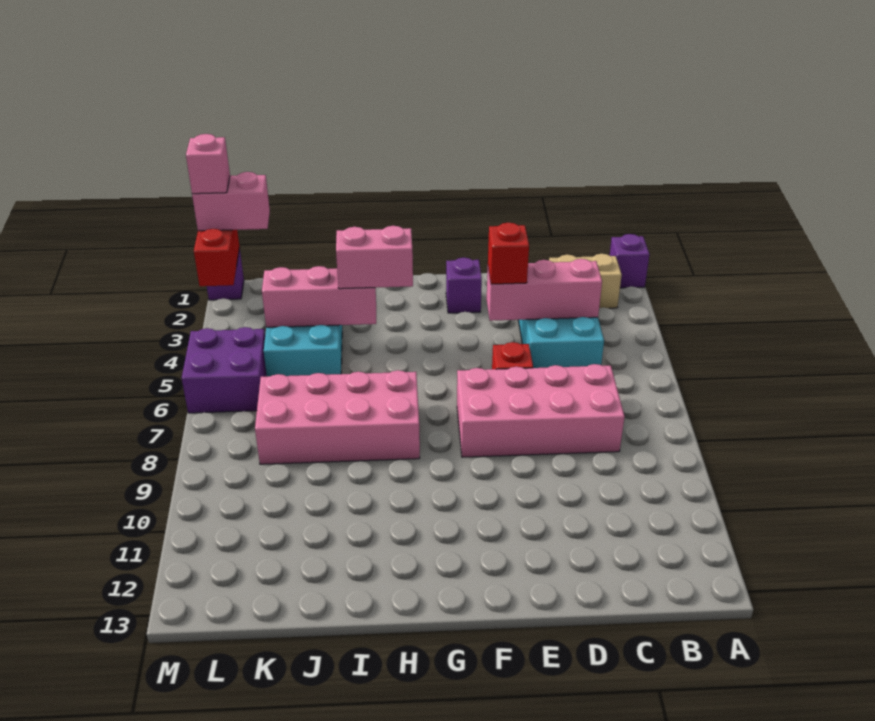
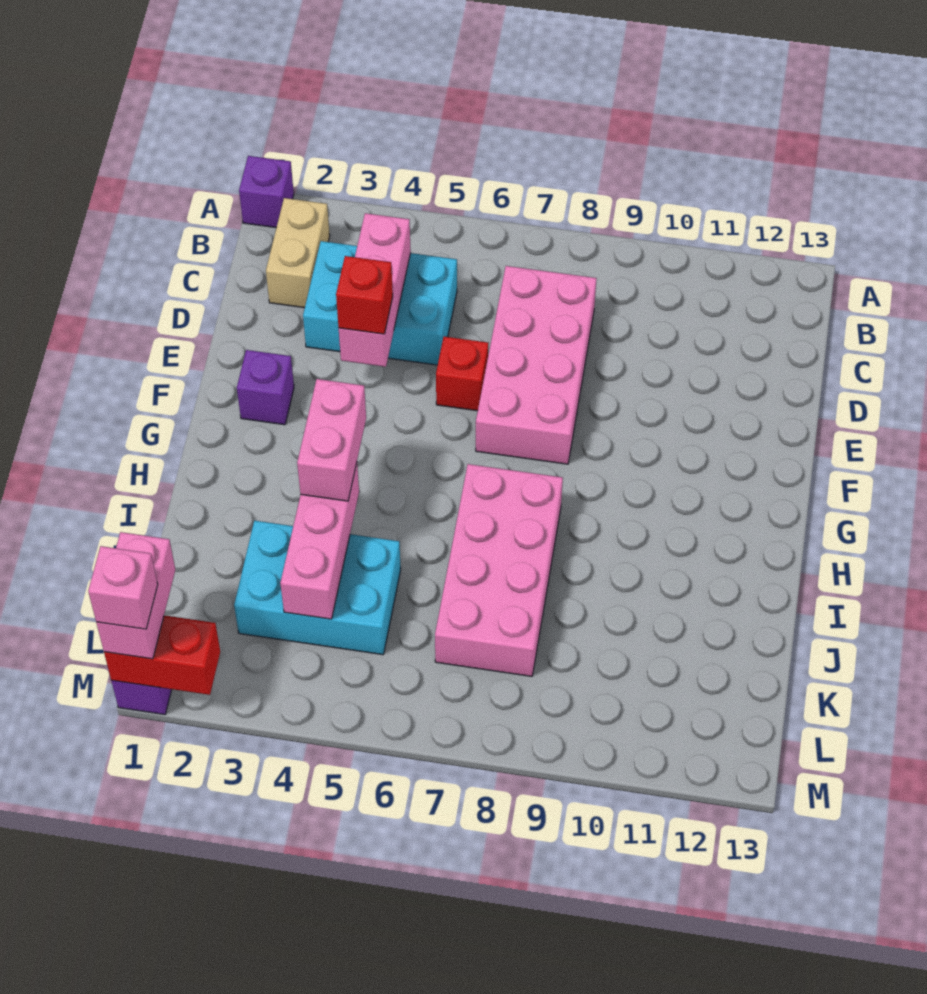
purple brick L5:M6 level 1 -> none

